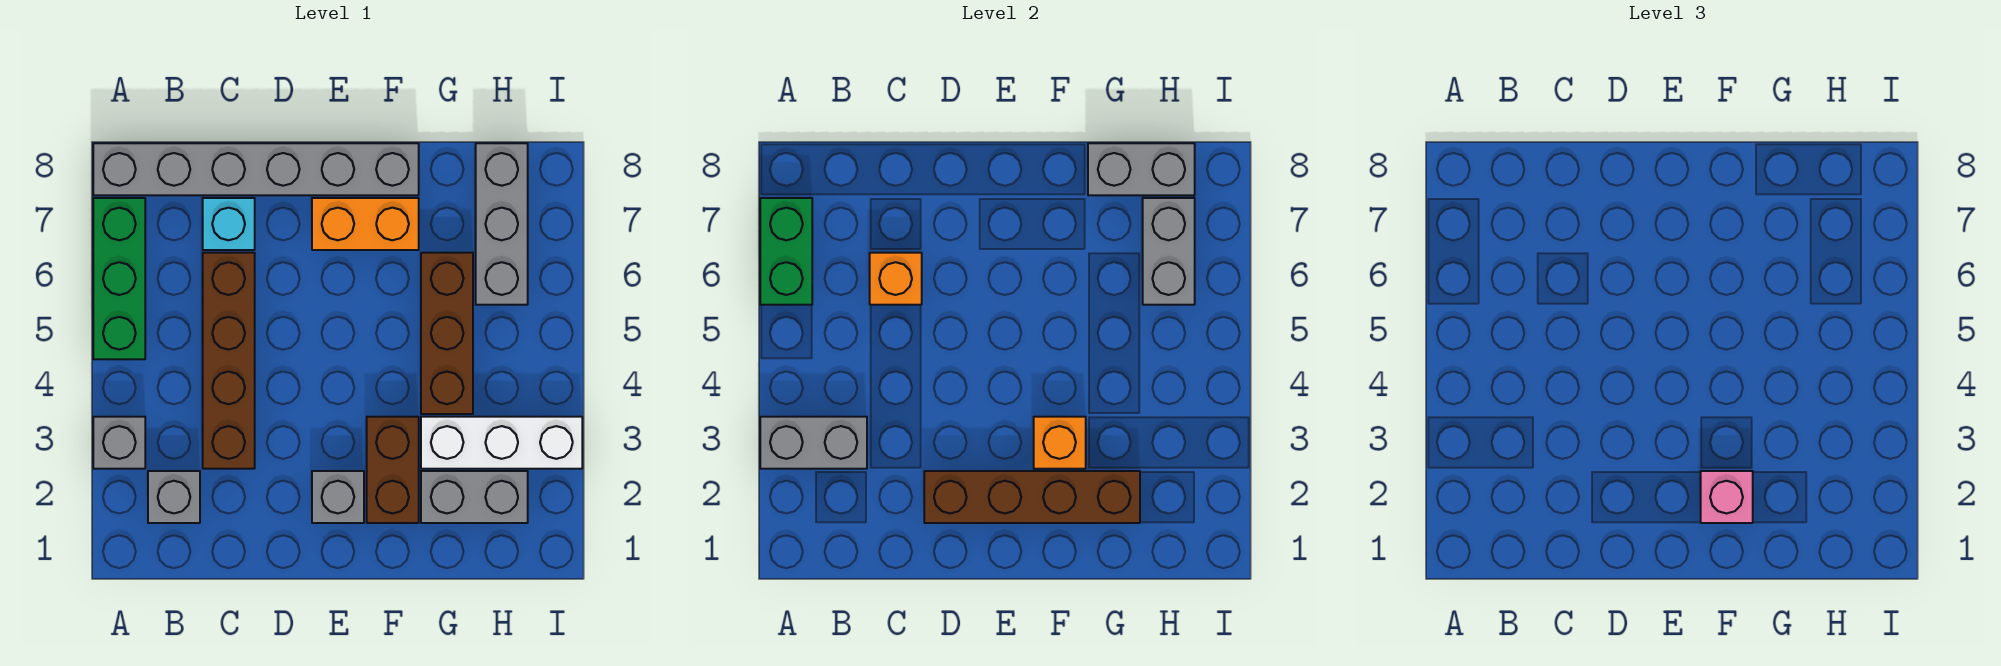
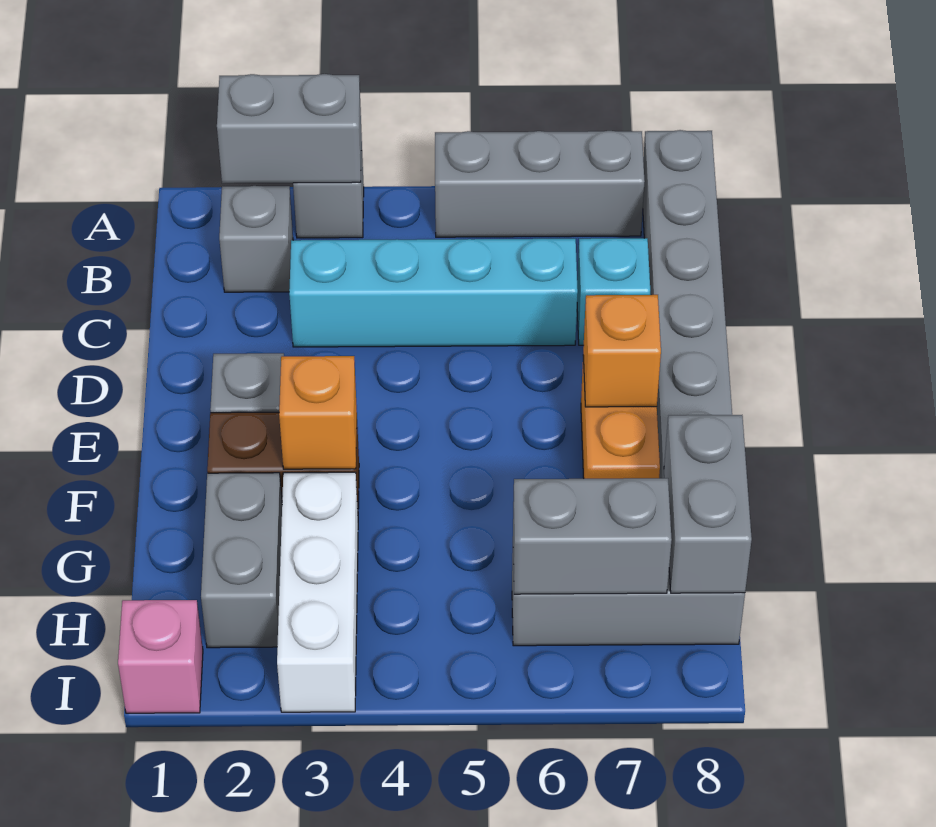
grey brick A3:B3 level 2 -> grey brick A2:A3 level 2
green brick A5:A7 level 1 -> grey brick A5:A7 level 1
green brick A6:A7 level 2 -> none
brown brick C3:C6 level 1 -> cyan brick C3:C6 level 1
orange brick C6 level 2 -> orange brick E7 level 2
brown brick D2:G2 level 2 -> none
pink brick F2 level 3 -> pink brick I1 level 1
brown brick G4:G6 level 1 -> none

